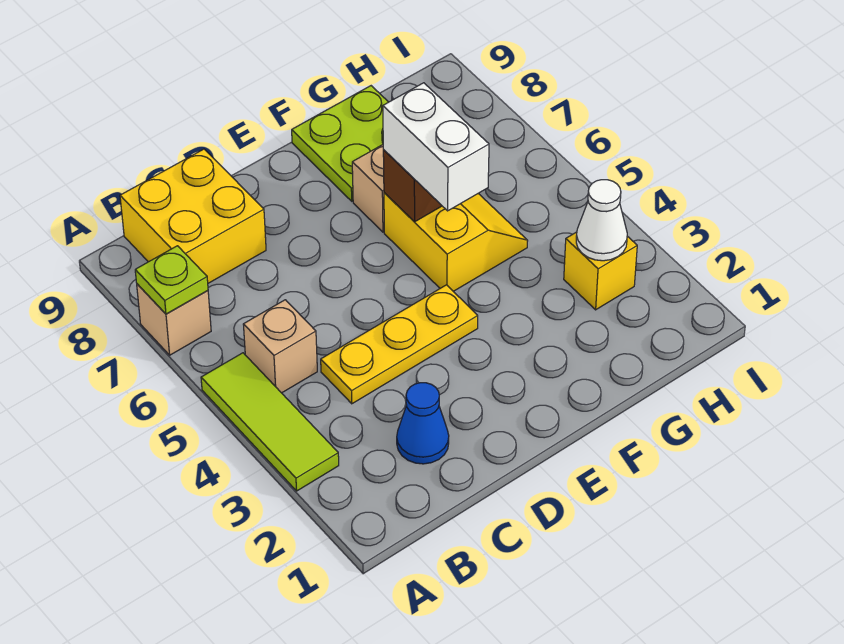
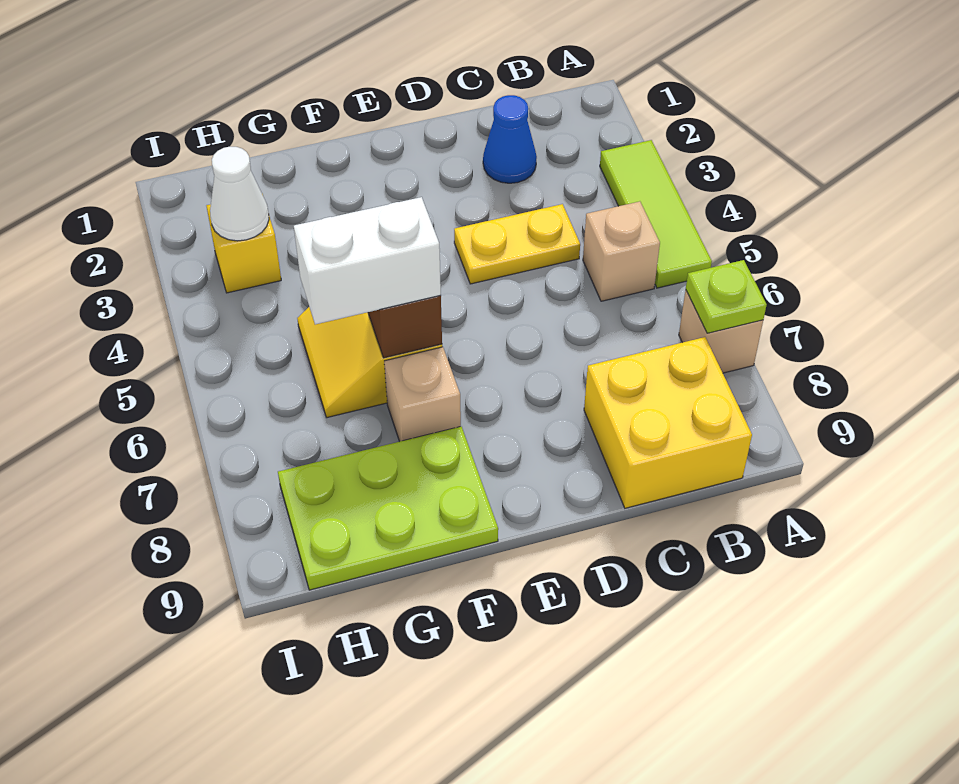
yellow plate C4:E4 level 1 -> yellow plate C4:D4 level 1
white brick F5:F6 level 3 -> white brick F6:G6 level 3
lime plate F8:G9 level 1 -> lime plate F8:H9 level 1

